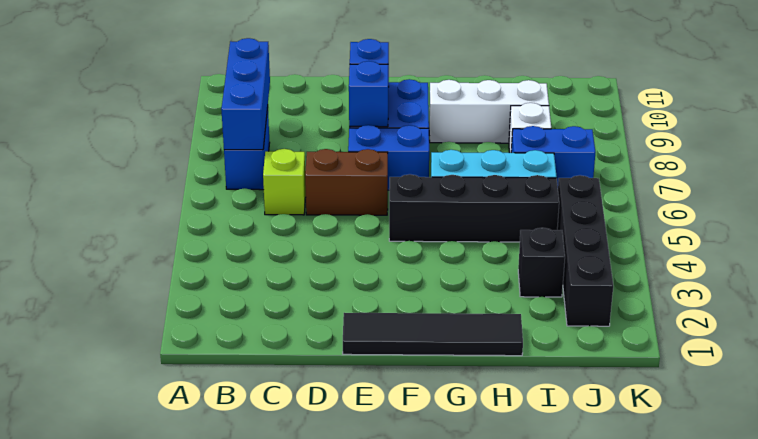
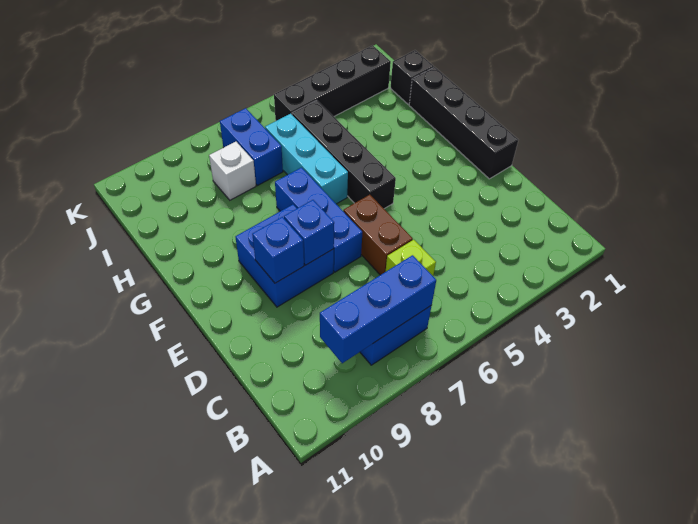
black tile E1:H1 level 1 -> black brick E1:H1 level 1
blue brick E7:F7 level 1 -> blue brick E7:G7 level 1
white brick G9:I9 level 1 -> none
black brick I3 level 1 -> black brick I1 level 1

